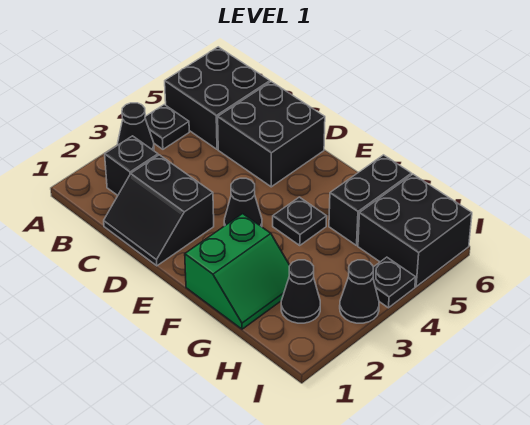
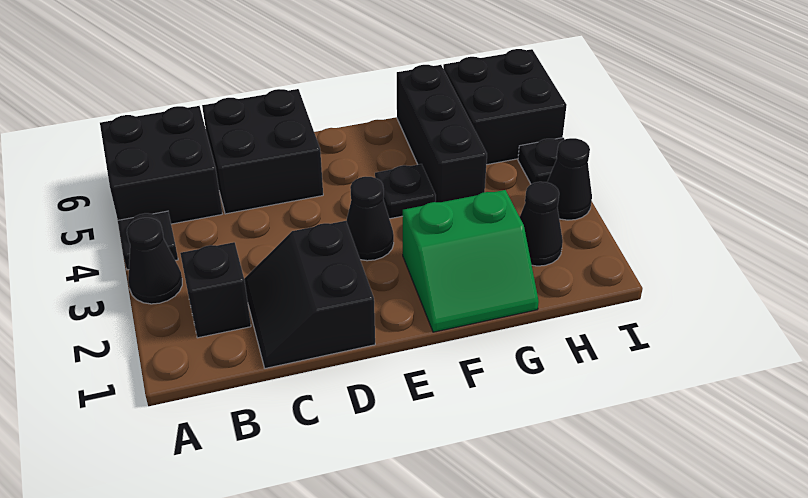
black slope C1:D2 level 1 top 2 -> black slope C1:D2 level 1 top D
green slope F1:G2 level 1 top F -> green slope F1:G2 level 1 top 2
black brick G5:G6 level 1 -> black brick G4:G6 level 1

